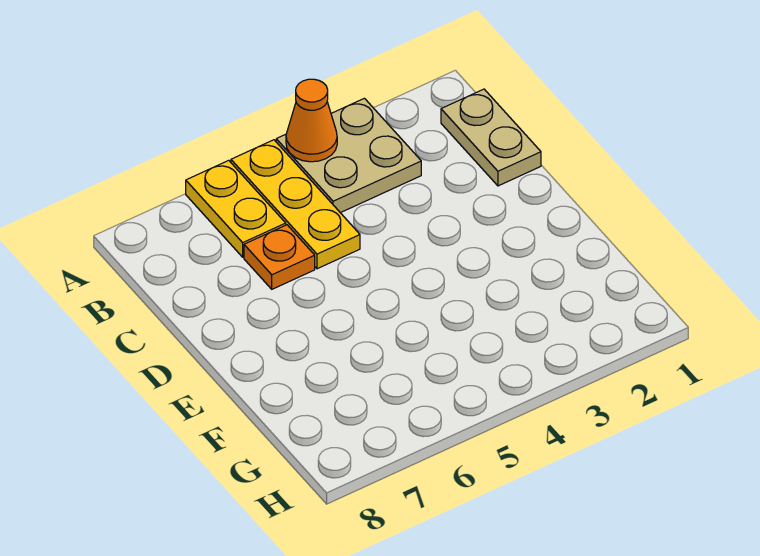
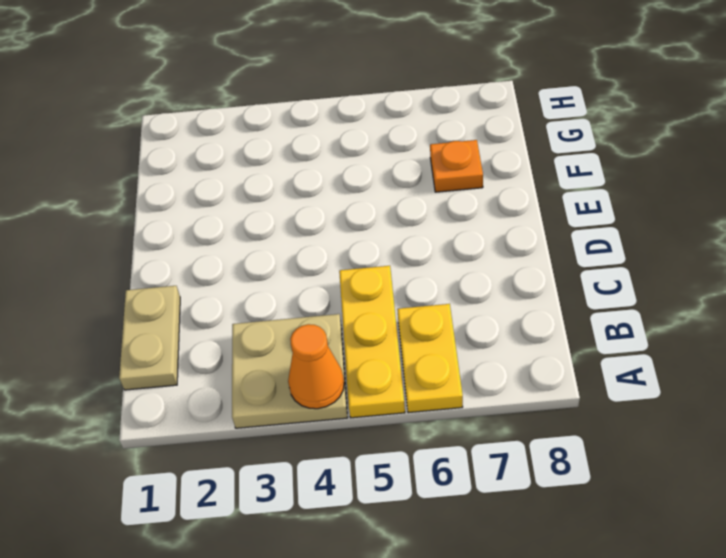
orange plate C6 level 1 -> orange plate F7 level 1

